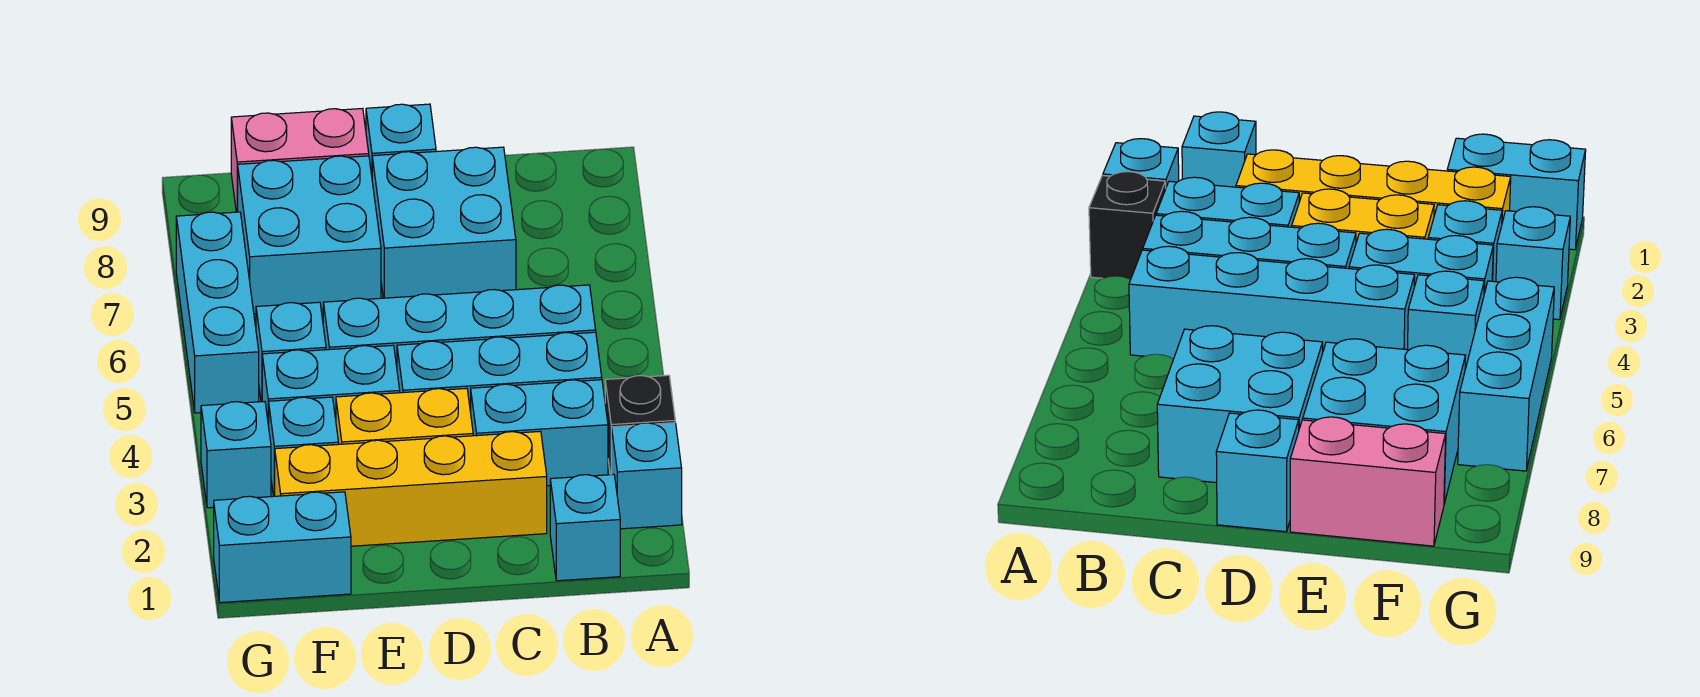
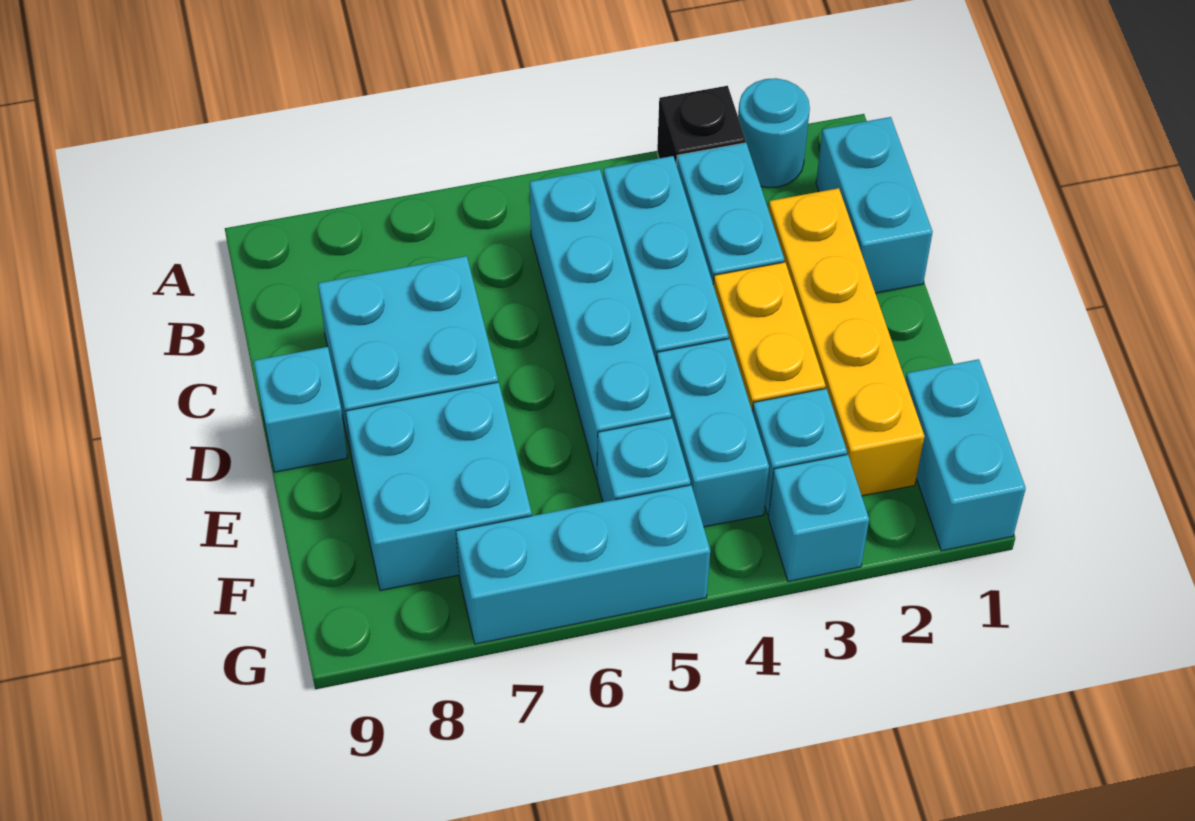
cyan brick A2 level 1 -> cyan round brick A2 level 1
cyan brick B1 level 1 -> cyan brick B1:C1 level 1
pink brick E9:F9 level 1 -> none

